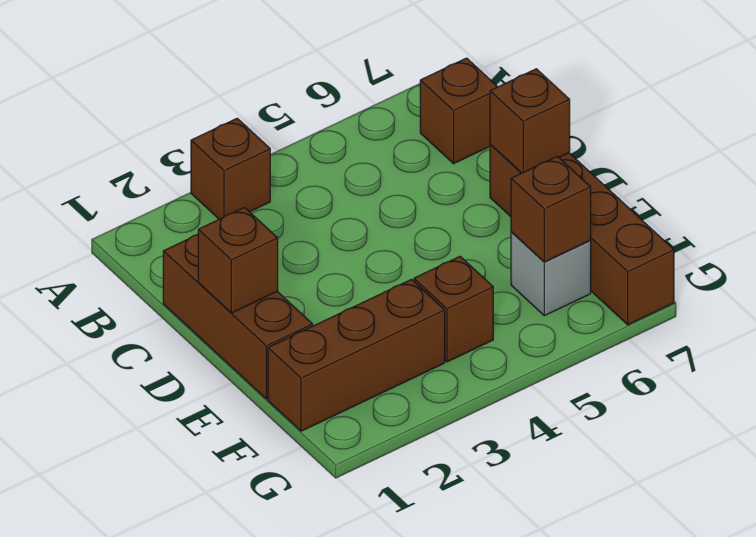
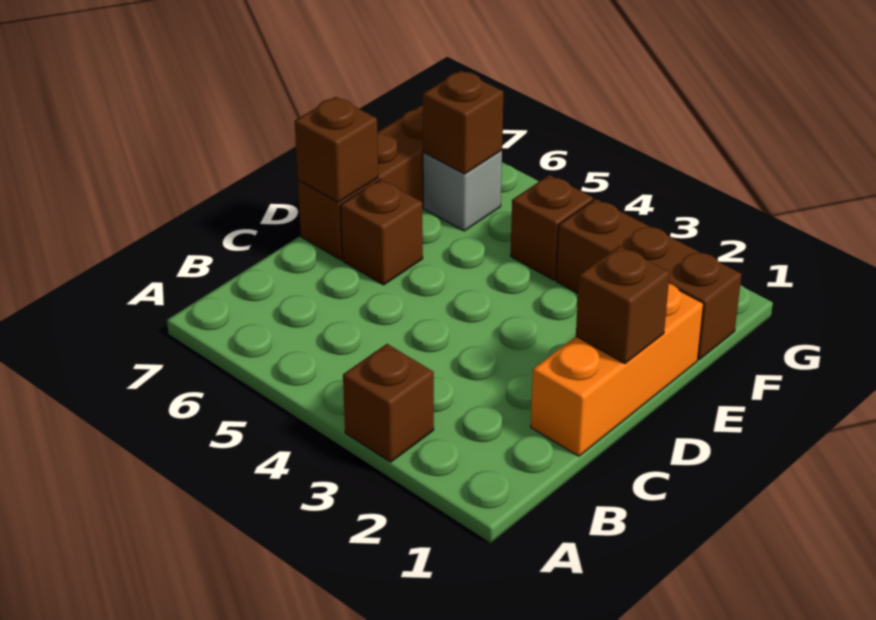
brown brick B7 level 1 -> brown brick D6 level 1
brown brick C1:E1 level 1 -> orange brick C1:E1 level 1

